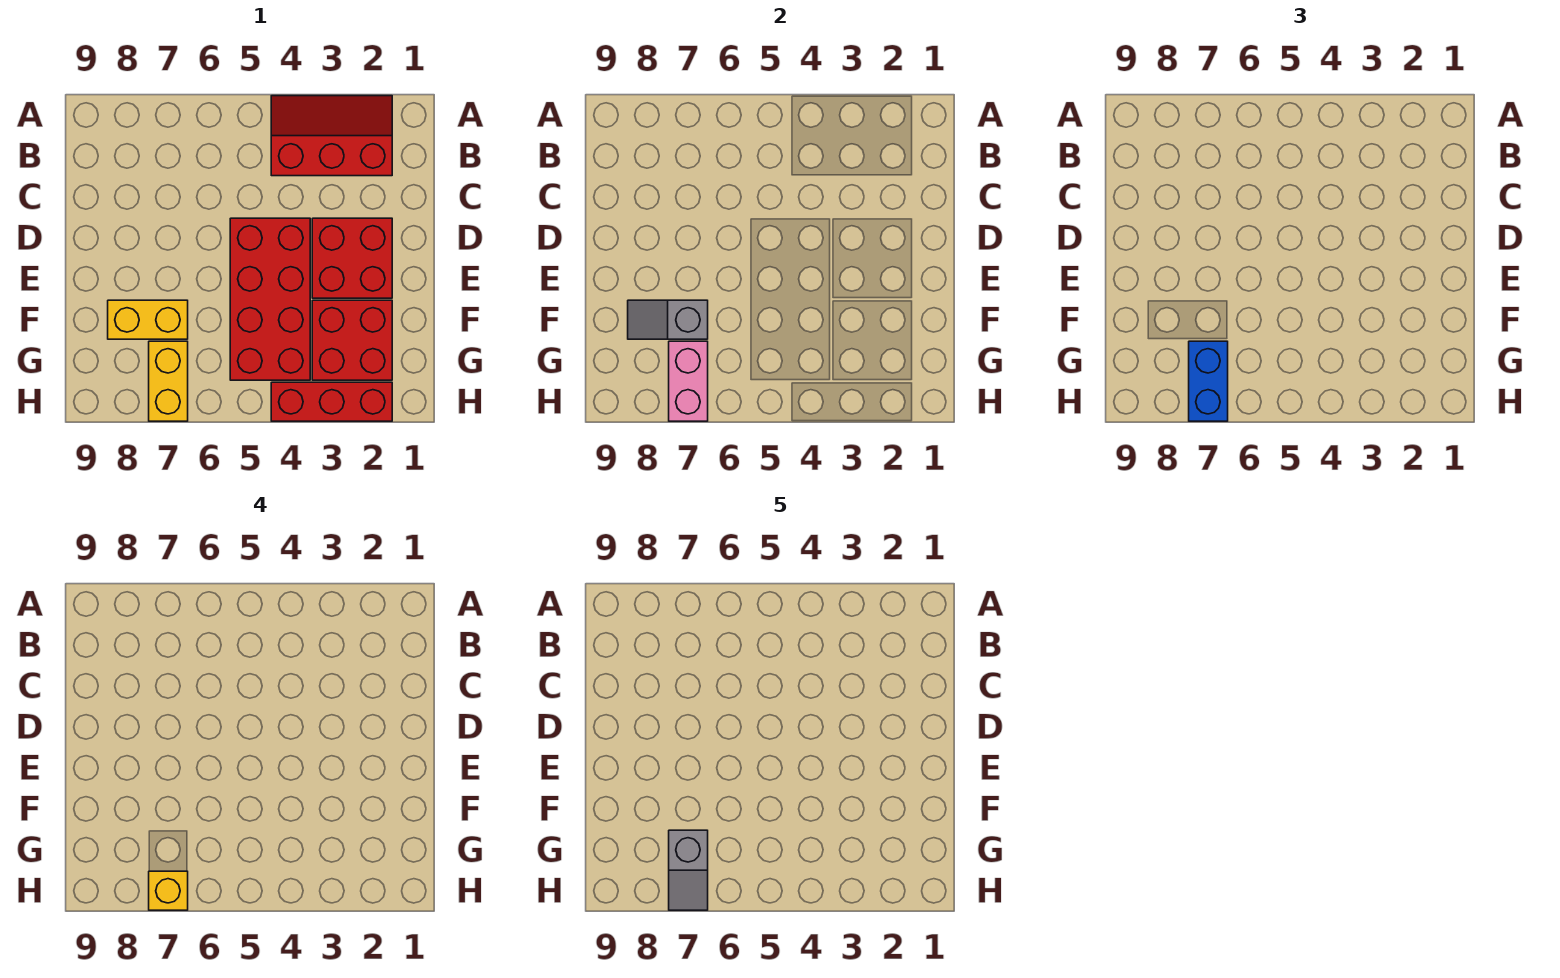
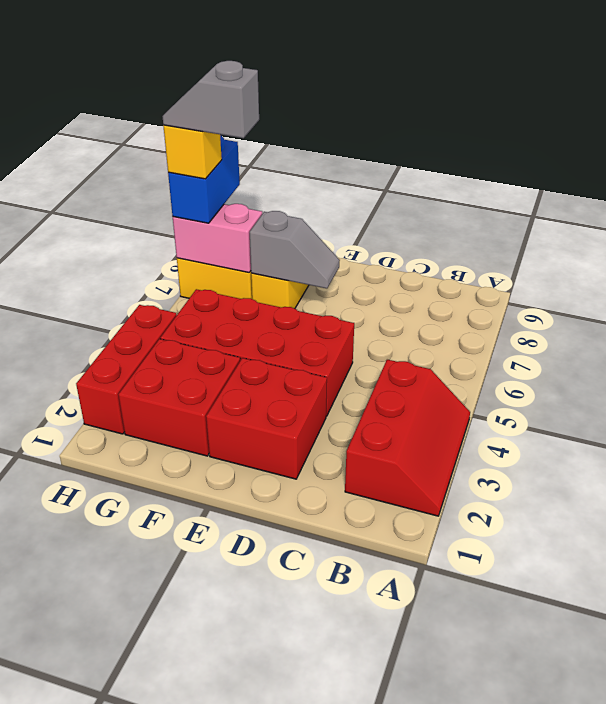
grey slope F7:F8 level 2 top 7 -> grey slope E7:F7 level 2 top F
blue brick G7:H7 level 3 -> blue brick H7:H8 level 3

